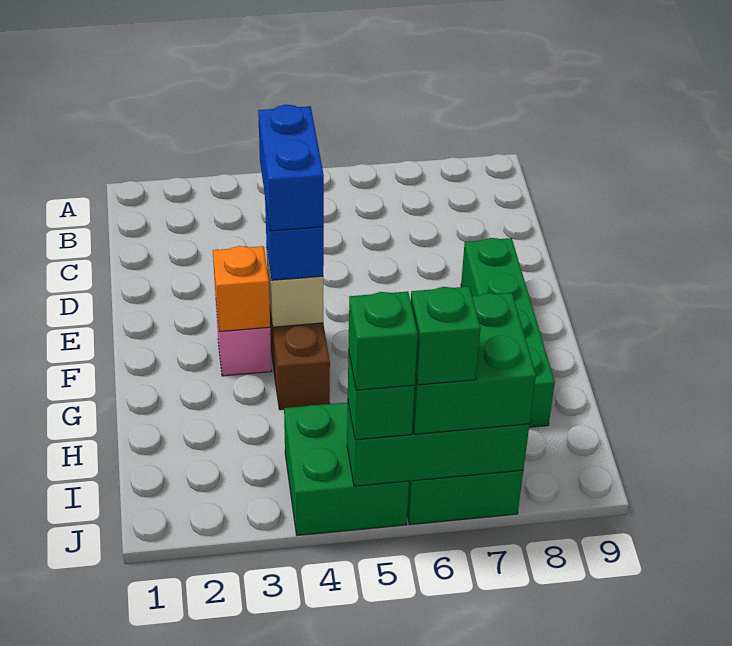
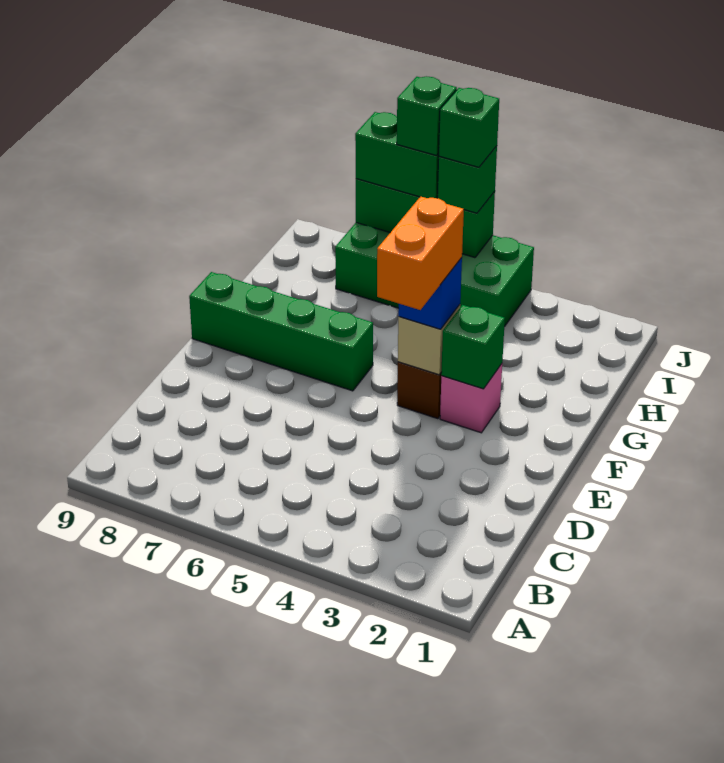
blue brick E4:F4 level 4 -> orange brick E4:F4 level 4
green brick E8:H8 level 1 -> green brick F6:F9 level 1
orange brick F3 level 2 -> green brick F3 level 2
green brick I6:J7 level 3 -> green brick J6:J7 level 3

